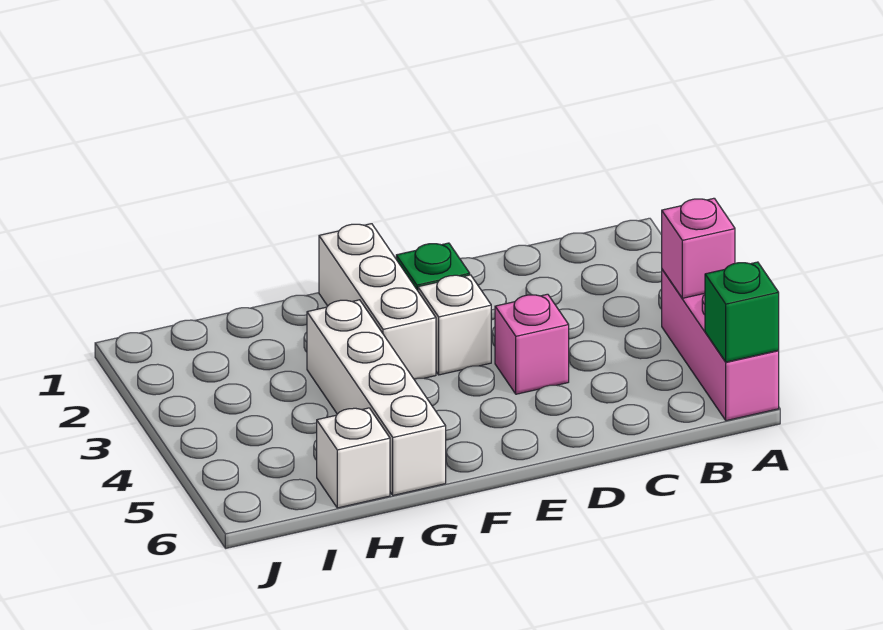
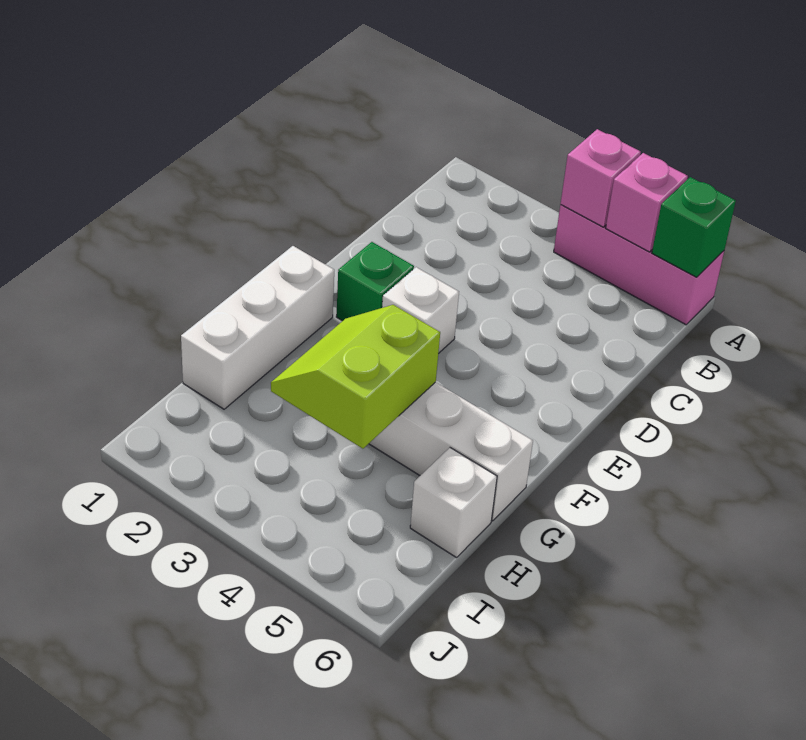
pink brick D4 level 1 -> pink brick A5 level 2
white brick F1:F3 level 1 -> white brick F1:H1 level 1
none -> lime slope G3:H4 level 2 top 4

